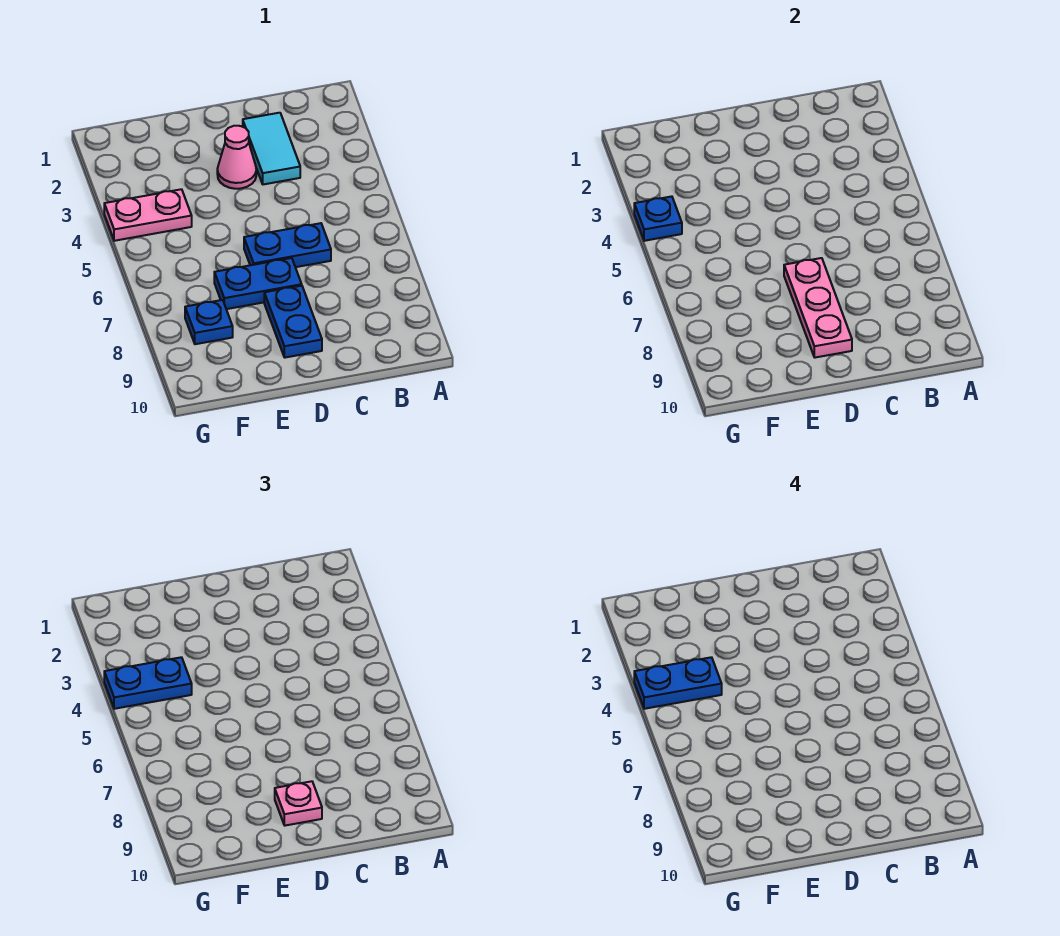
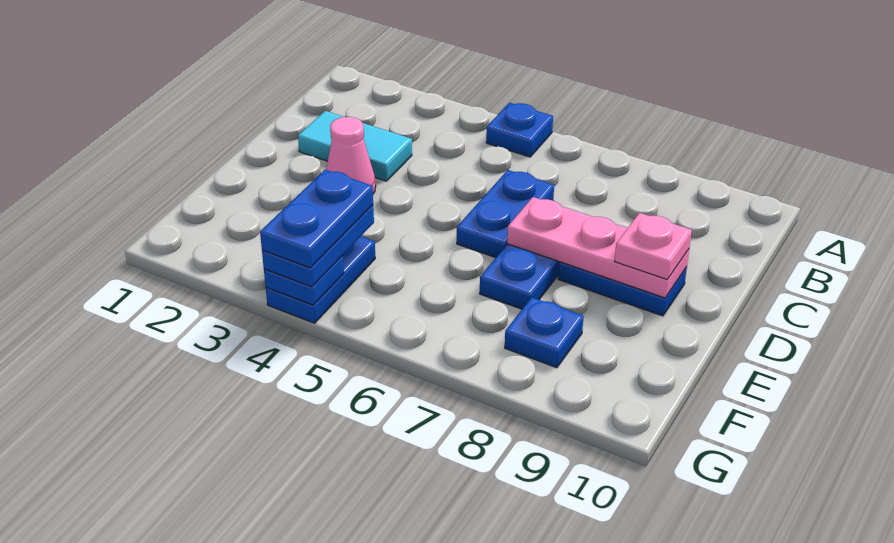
none -> blue plate A5 level 1
pink plate F4:G4 level 1 -> blue plate F4:G4 level 1

